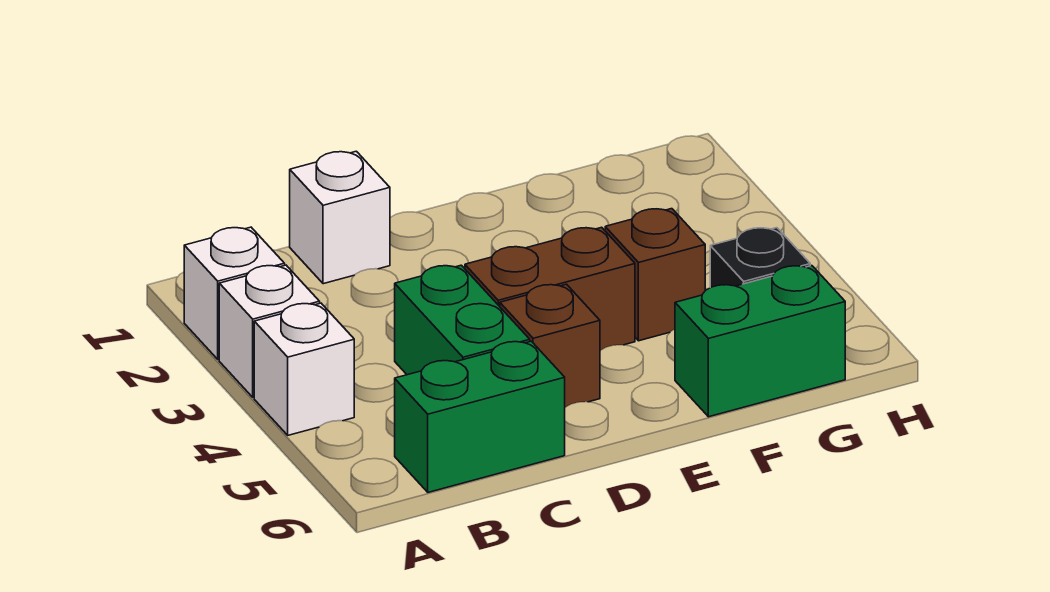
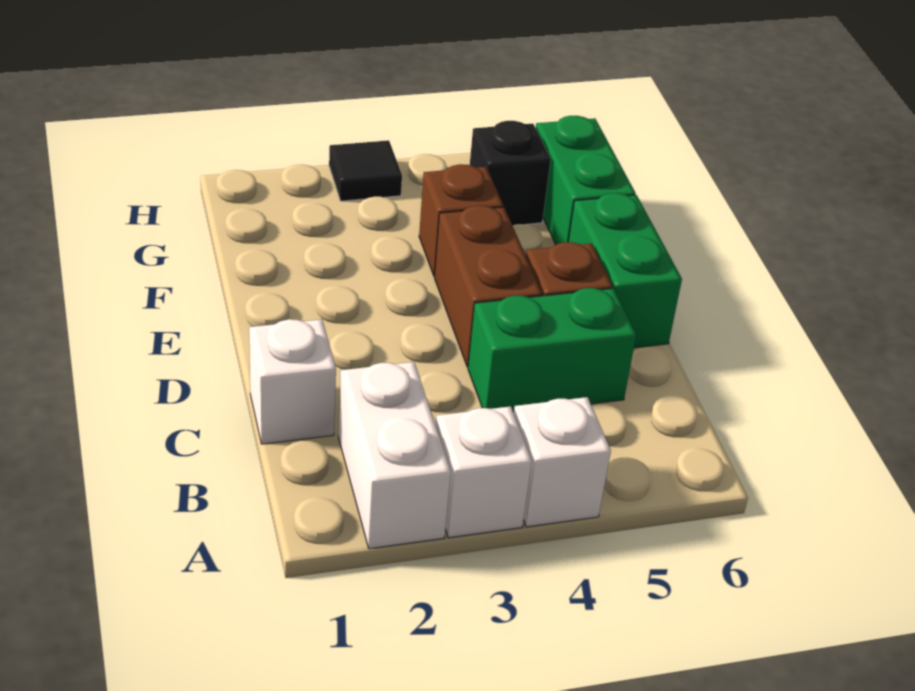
white brick A2 level 1 -> white brick A2:B2 level 1
green brick B6:C6 level 1 -> green brick D6:E6 level 1
none -> black tile H3 level 1

